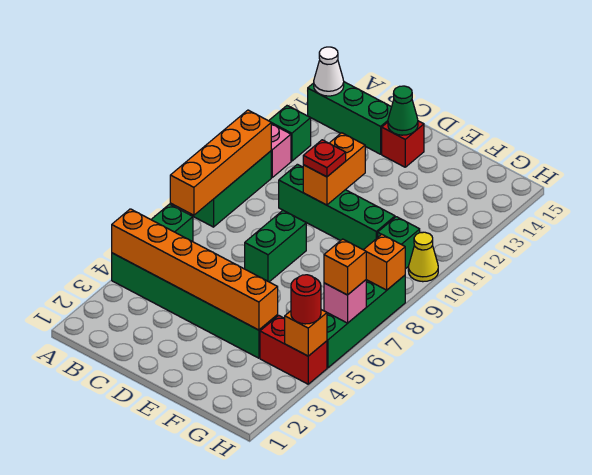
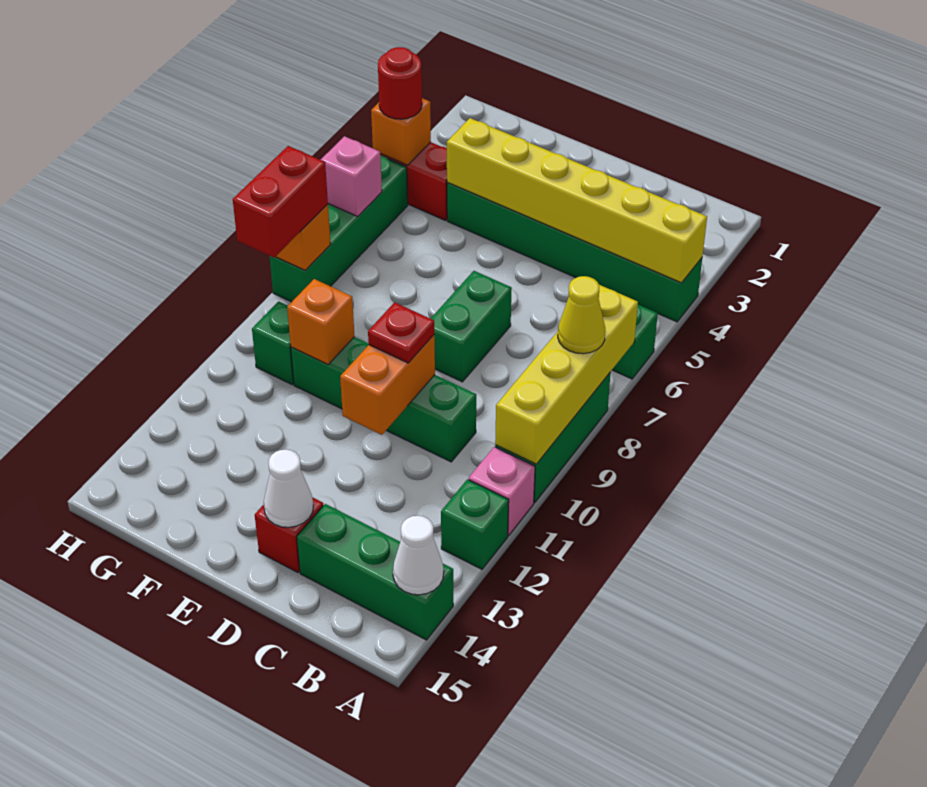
orange brick A4:F4 level 2 -> yellow brick A4:F4 level 2
orange brick A7:A10 level 2 -> yellow brick A7:A10 level 2
green cone D14 level 2 -> white cone D14 level 2
orange brick H6 level 3 -> orange brick F10 level 2
none -> red brick H8:H9 level 3
yellow cone H10 level 1 -> yellow cone A8 level 3

